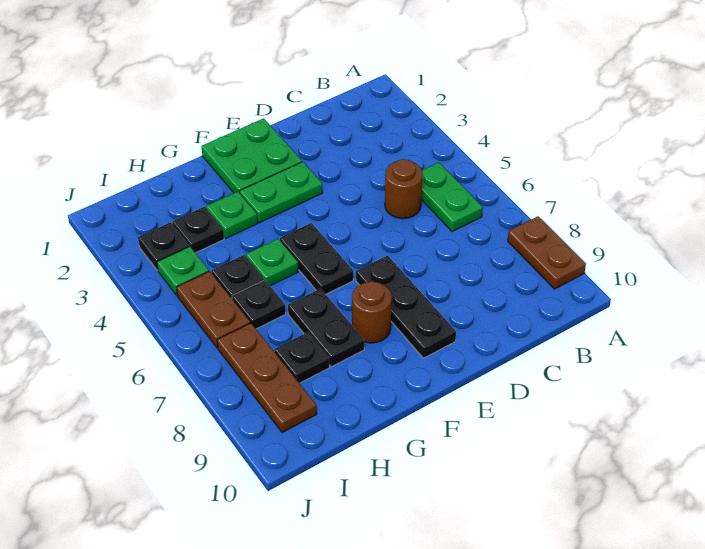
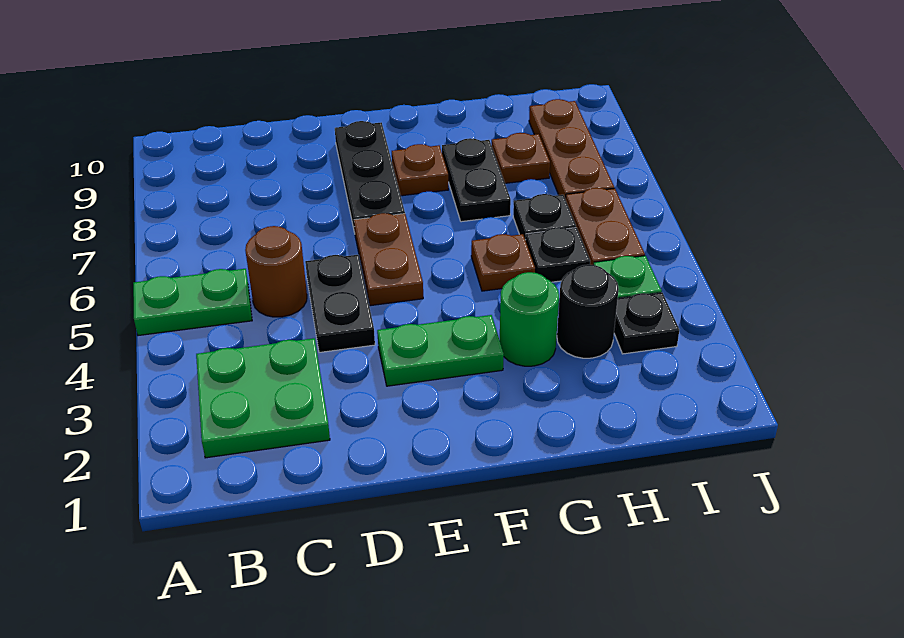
brown plate A8:A9 level 1 -> brown plate E5:E6 level 1
green plate B5:B6 level 1 -> green plate A5:B5 level 1
green plate E1:F2 level 1 -> green plate B2:C3 level 1
black plate F5:F6 level 1 -> black plate D4:D5 level 1
brown round brick F8 level 1 -> brown plate F8 level 1
green plate G3 level 1 -> green round brick G3 level 1
green plate G5 level 1 -> brown plate G5 level 1
black plate H3 level 1 -> black round brick H3 level 1
black plate H8 level 1 -> brown plate H8 level 1

